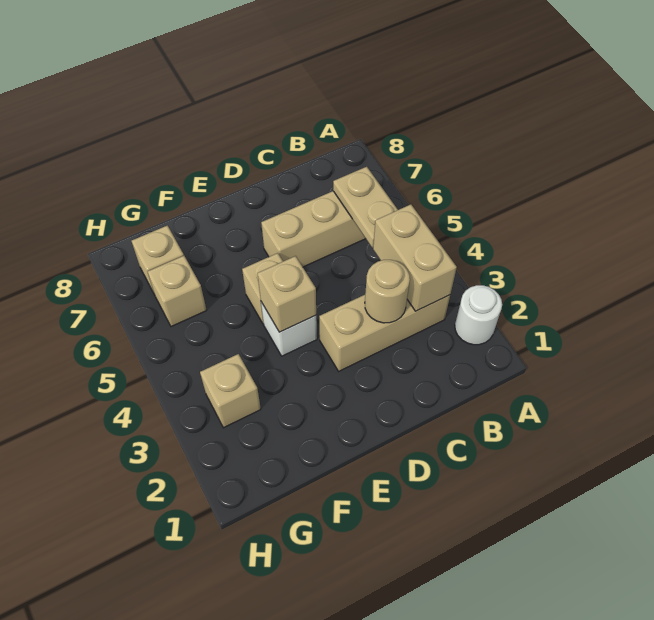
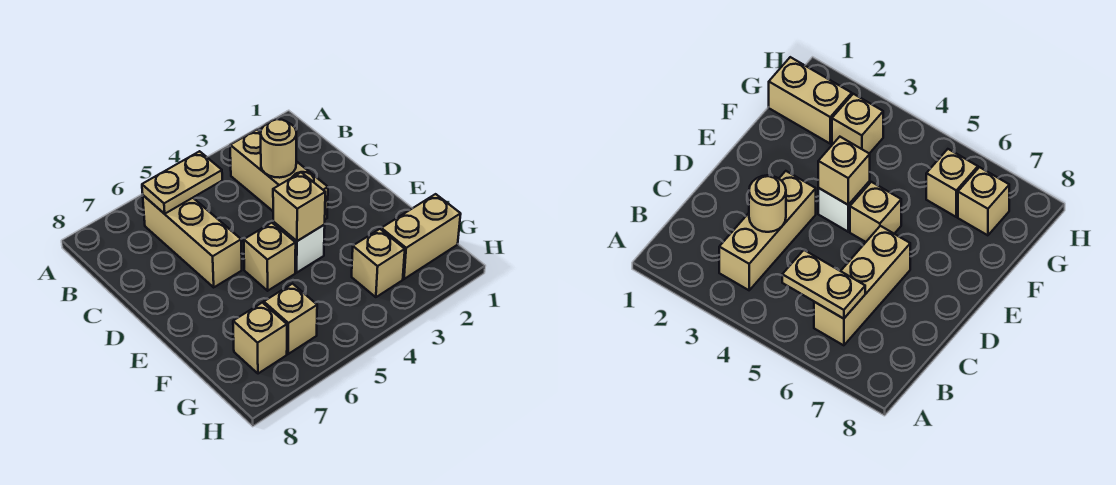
white round brick A2 level 1 -> none
tan brick B3:B4 level 2 -> tan brick G1:G2 level 1

